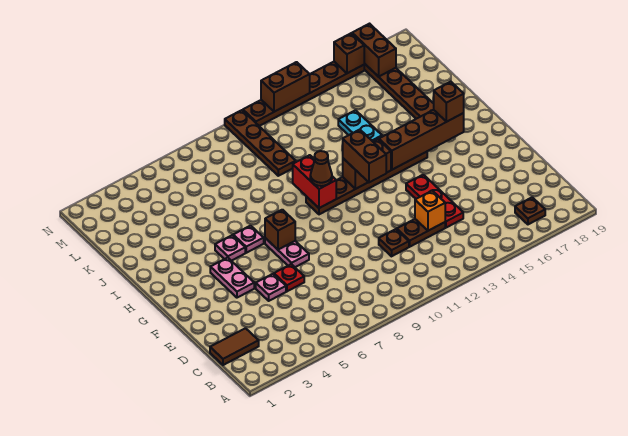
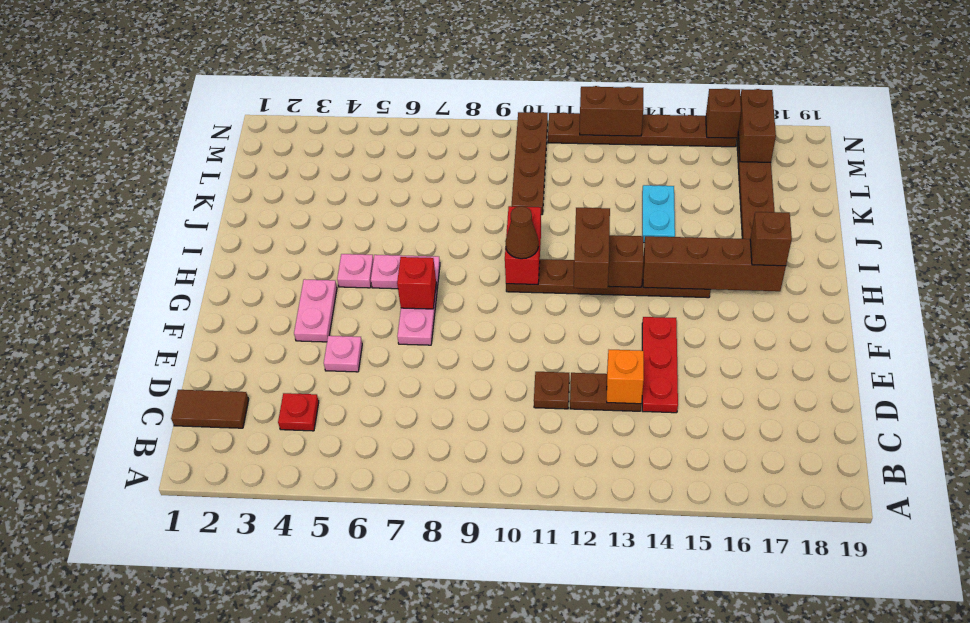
brown plate B17 level 1 -> none
red plate E6 level 1 -> red plate C4 level 1
brown brick G7 level 2 -> red brick G7 level 2
pink plate H6 level 1 -> pink plate H6:H7 level 1

